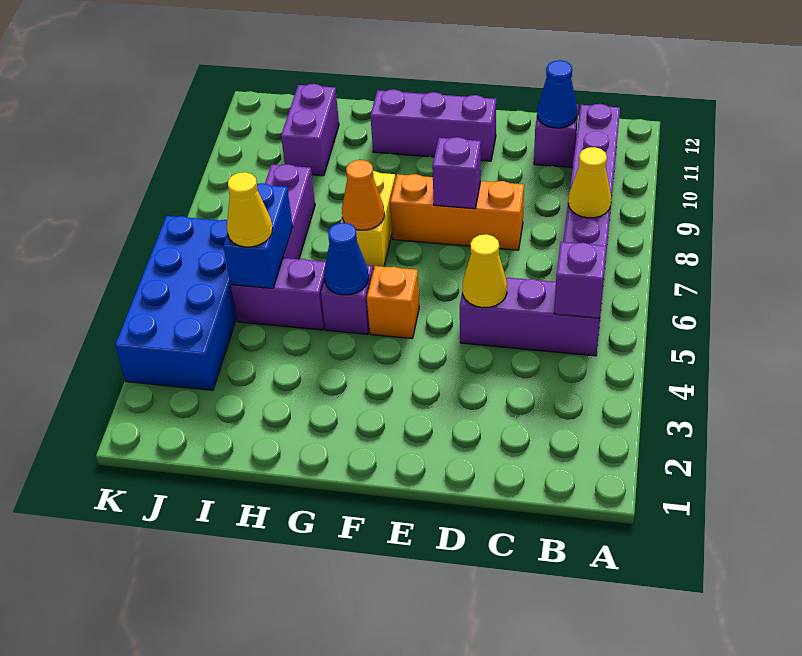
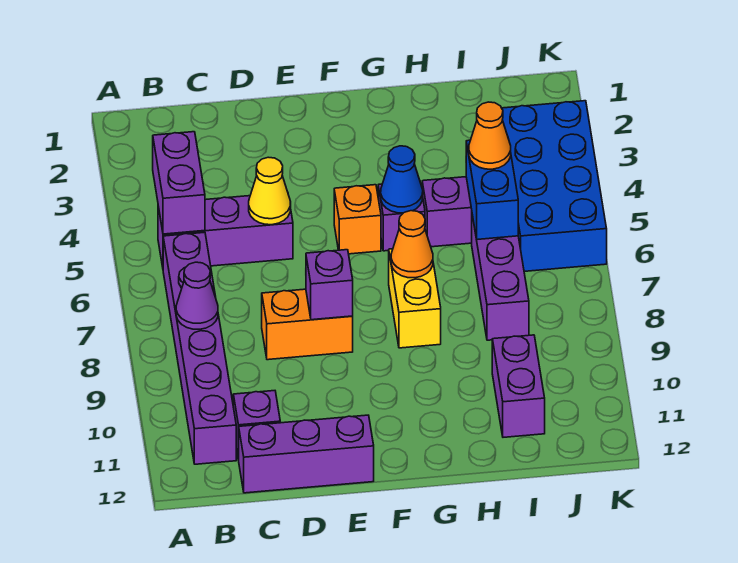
purple brick B5 level 2 -> purple brick B4:B5 level 2
yellow cone B8 level 2 -> purple cone B8 level 2
blue cone C11 level 2 -> none
orange brick D8:F8 level 1 -> orange brick D8:E8 level 1
purple brick E11:G11 level 1 -> purple brick C12:E12 level 1
yellow cone I5 level 3 -> orange cone I5 level 3

